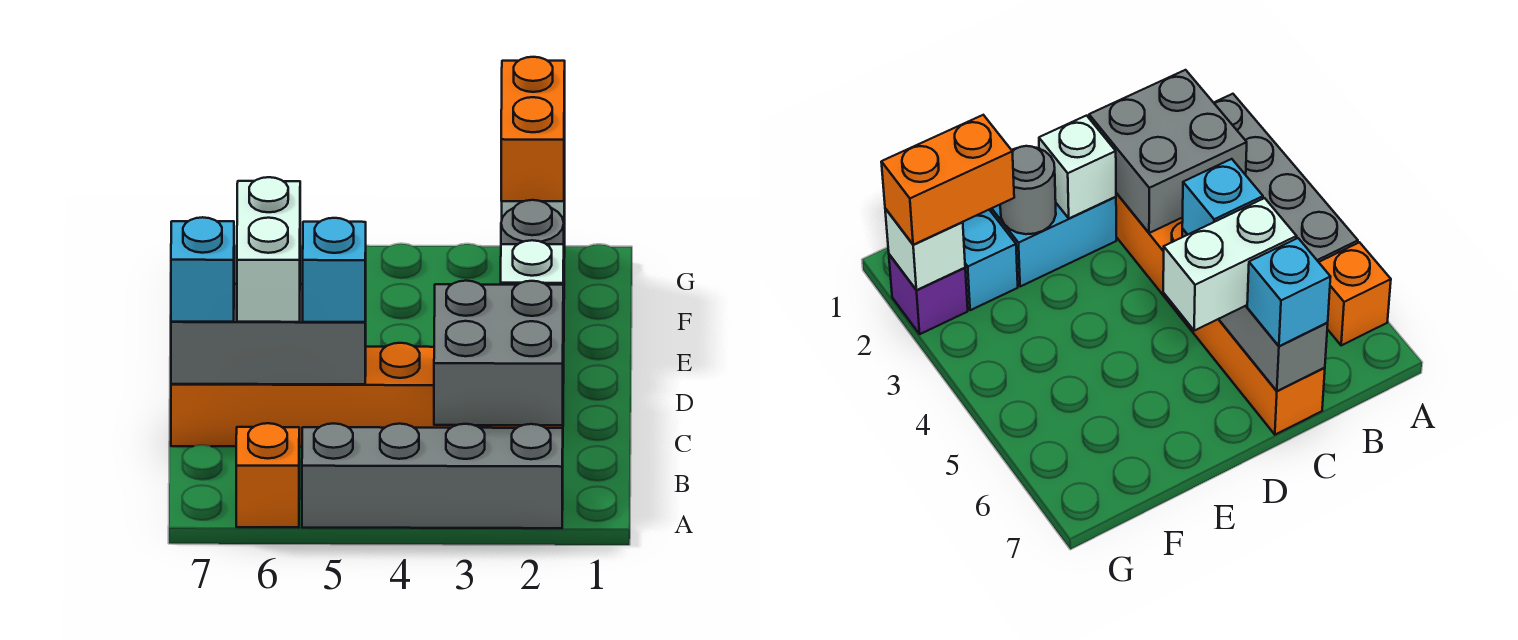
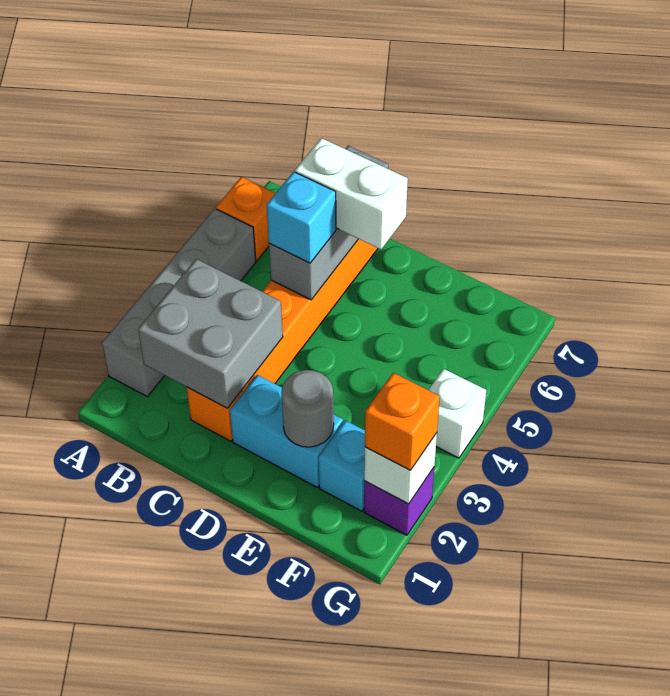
cyan brick C7 level 3 -> none
white brick D2 level 2 -> white brick G4 level 1
orange brick F2:G2 level 3 -> orange brick G2 level 3

